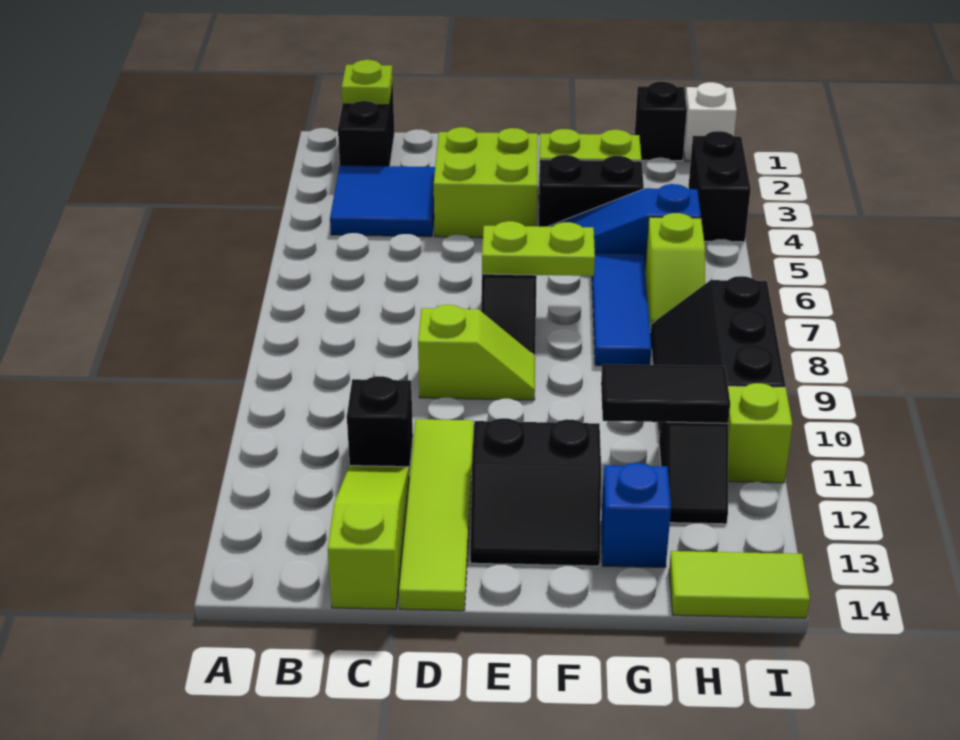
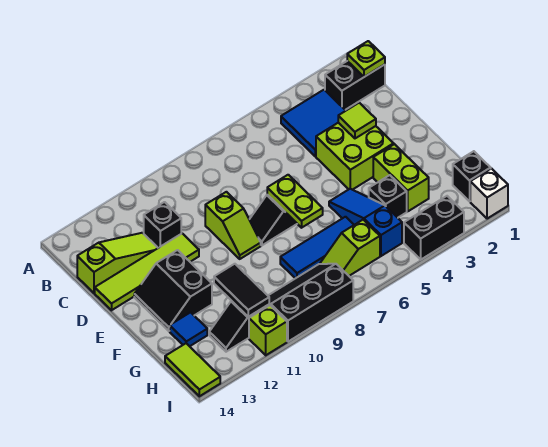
none -> lime tile D3 level 2
black brick F4:G4 level 1 -> black brick G4 level 1
blue brick G13 level 1 -> blue tile G13 level 1

